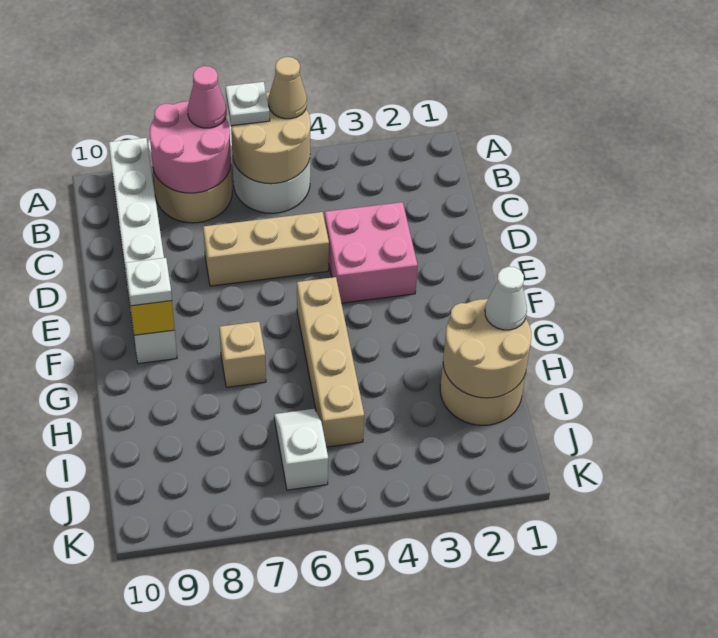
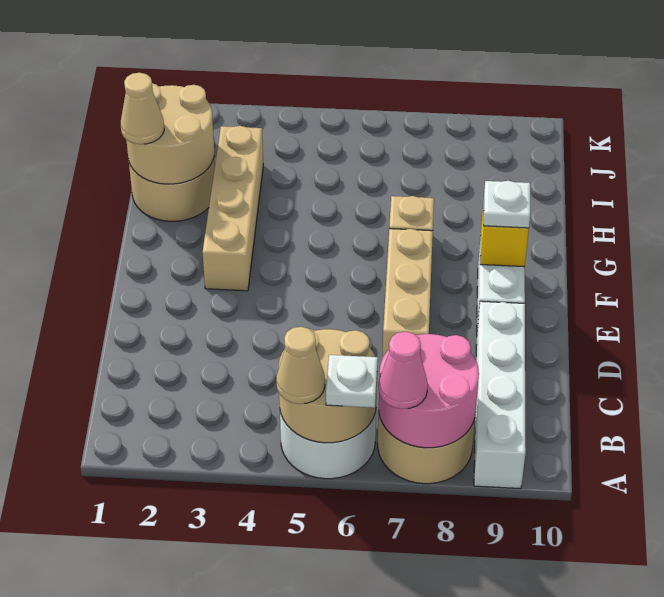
pink brick D3:E4 level 1 -> none
tan brick D5:D7 level 1 -> tan brick D7:F7 level 1
tan brick F5:I5 level 1 -> tan brick F3:I3 level 1
white cone H1 level 3 -> tan cone H1 level 3
white slope I6:J6 level 1 top J -> none

